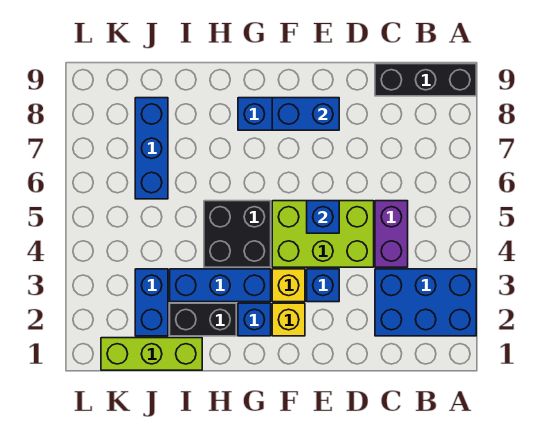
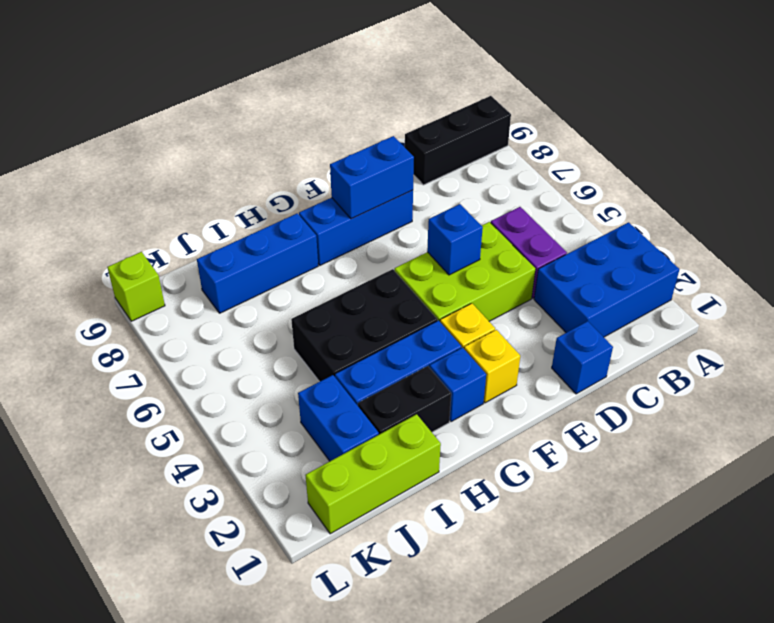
blue brick E3 level 1 -> blue brick D1 level 1
black brick G4:H5 level 1 -> black brick G4:I5 level 1
blue brick J6:J8 level 1 -> blue brick H8:J8 level 1
none -> lime brick L9 level 1

